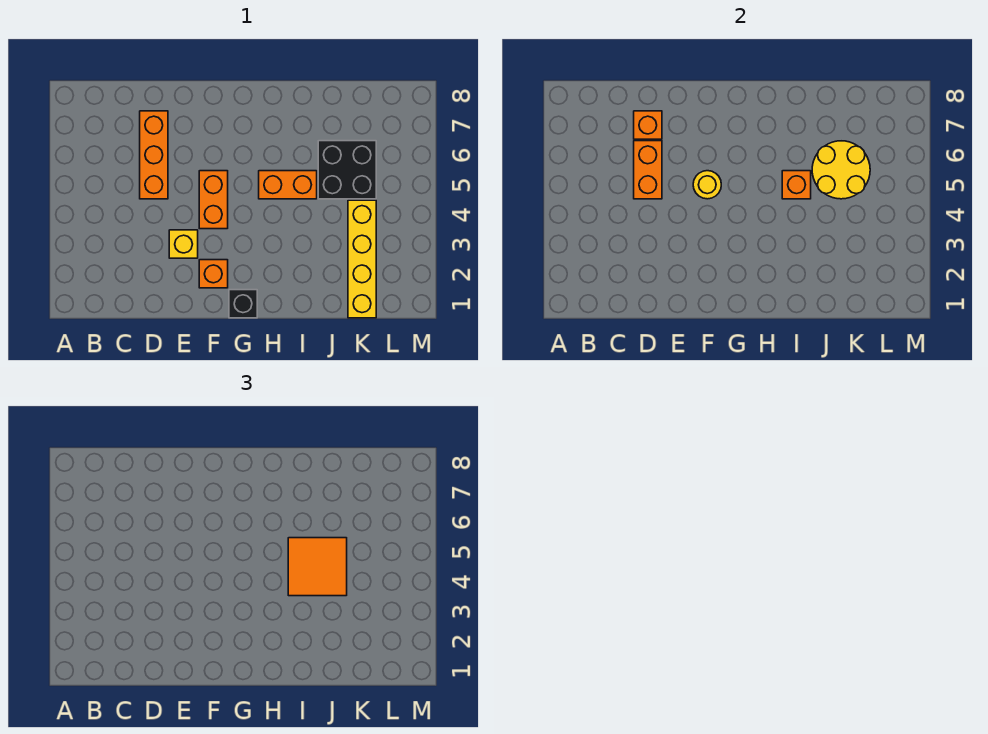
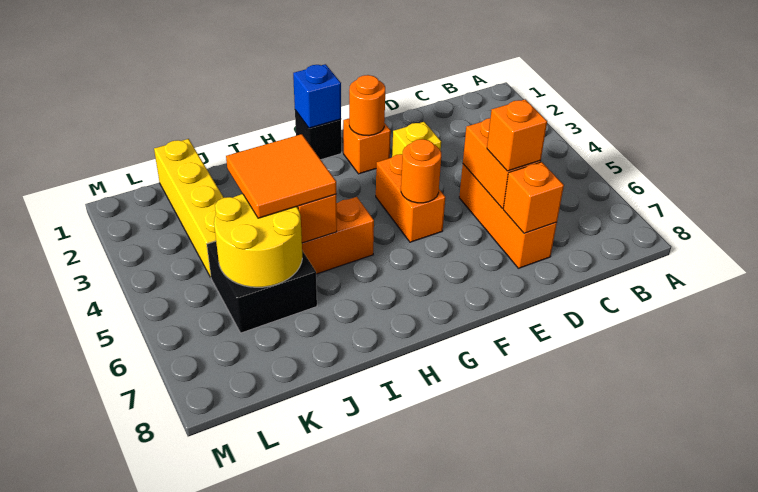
none -> orange brick D6 level 3
none -> orange round brick F2 level 2
yellow round brick F5 level 2 -> orange round brick F5 level 2
none -> blue brick G1 level 2

